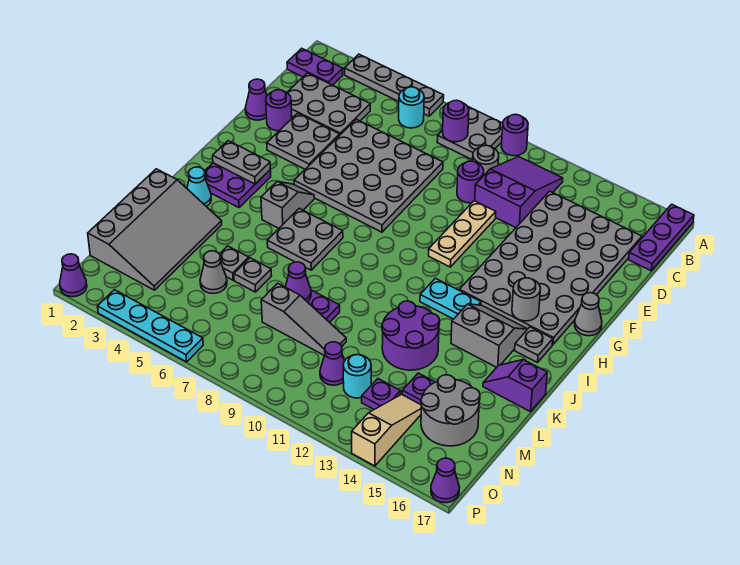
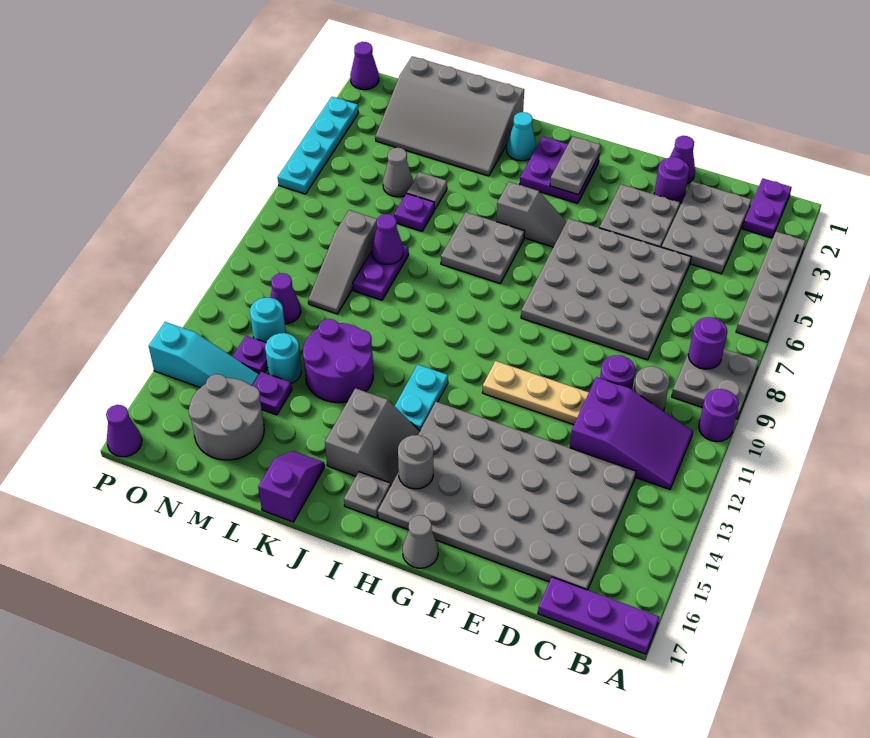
cyan round brick B6 level 1 -> cyan round brick M13 level 1
grey plate L6 level 1 -> purple plate L6 level 1
tan slope N14:P14 level 1 top P -> cyan slope N14:P14 level 1 top P

